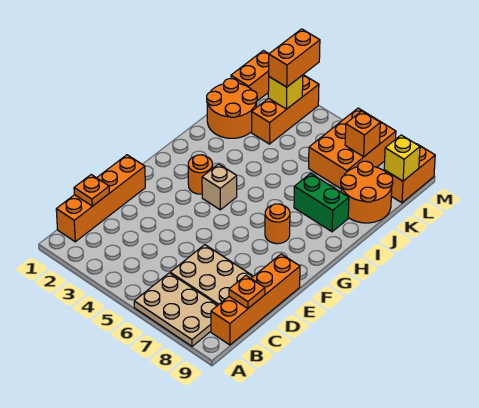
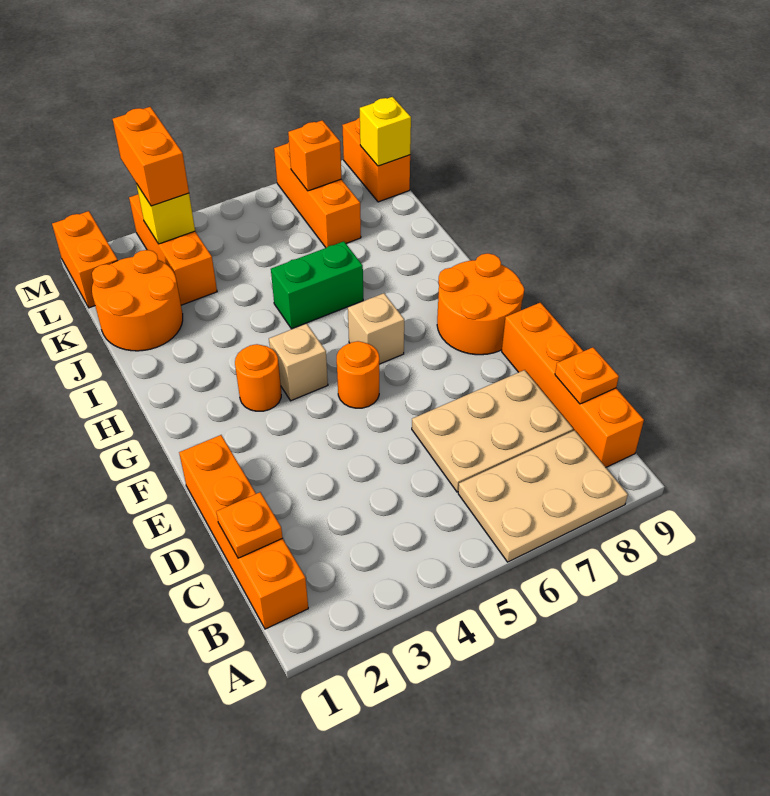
none -> tan brick G6 level 1
orange round brick G7 level 1 -> orange round brick F5 level 1
green brick I7:I8 level 1 -> green brick I5:I6 level 1
orange round brick J8:K9 level 1 -> orange round brick F8:G9 level 1
orange brick K6:M7 level 1 -> orange brick K7:M7 level 1

